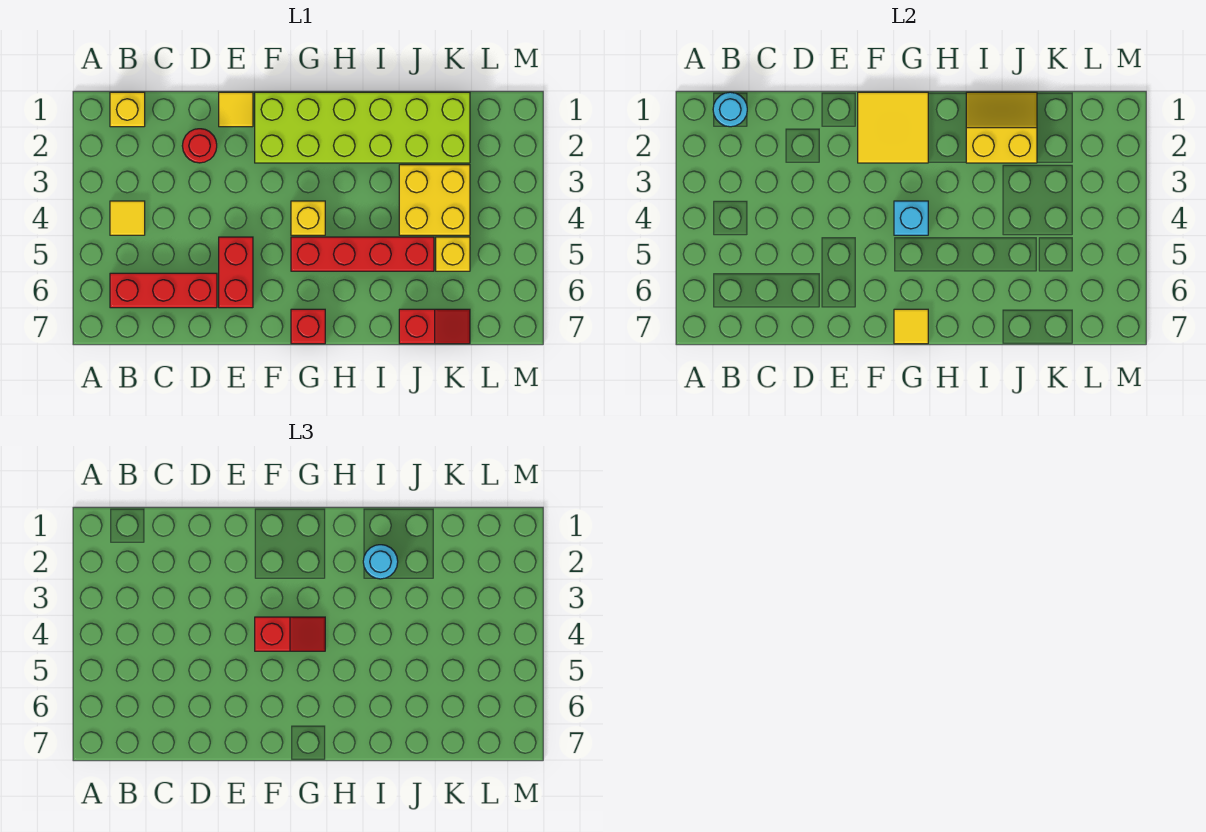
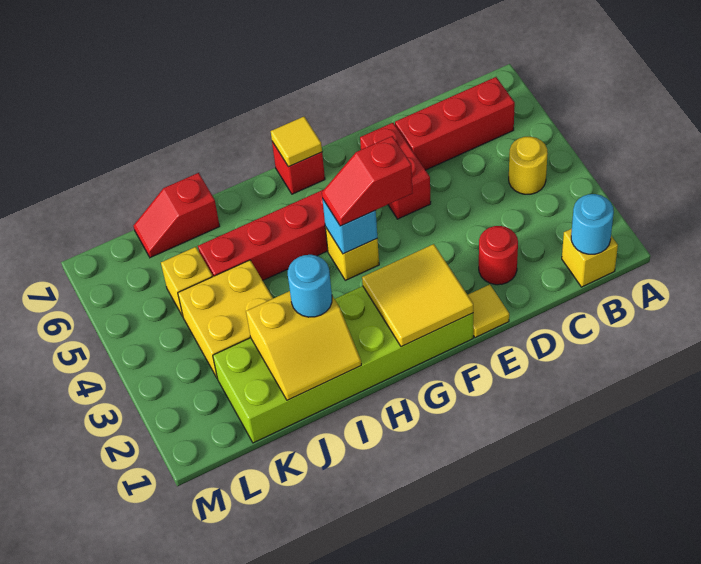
yellow tile B4 level 1 -> yellow round brick B4 level 1

